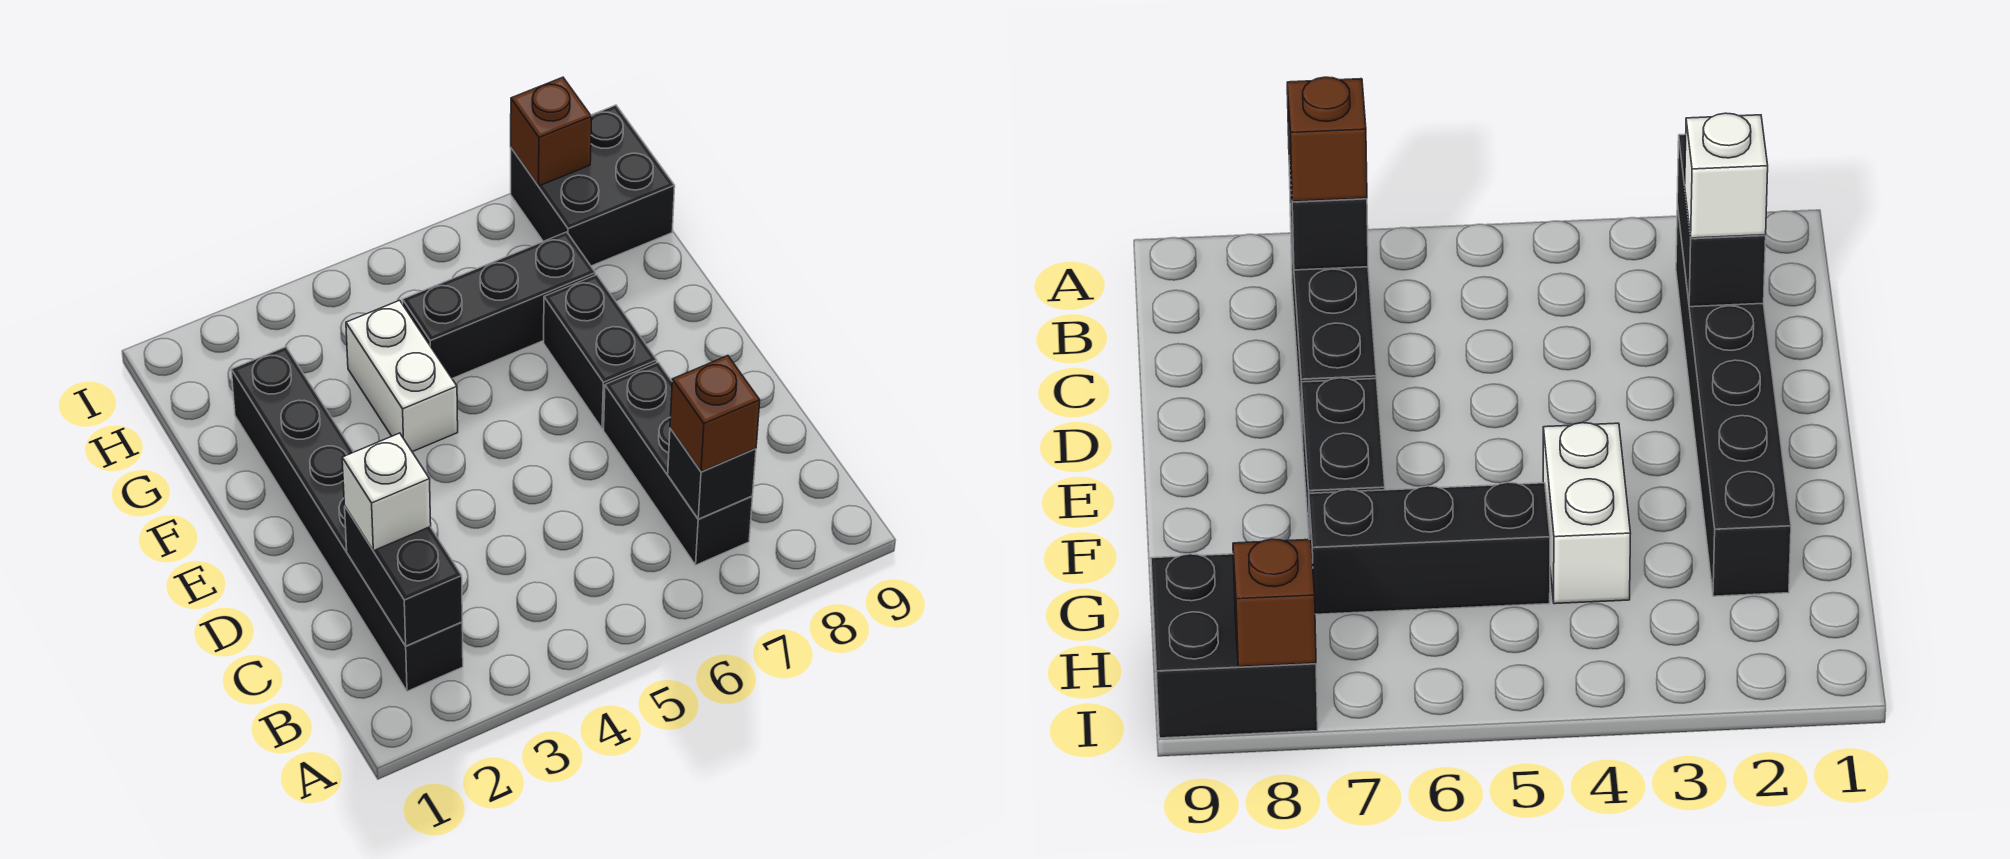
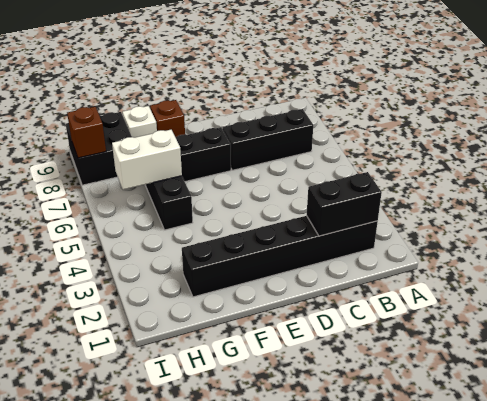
black brick B7 level 2 -> none
brown brick B7 level 3 -> brown brick F9 level 1
white brick C2 level 3 -> white brick G9 level 1
white brick F4:G4 level 1 -> white brick G6:H6 level 2

